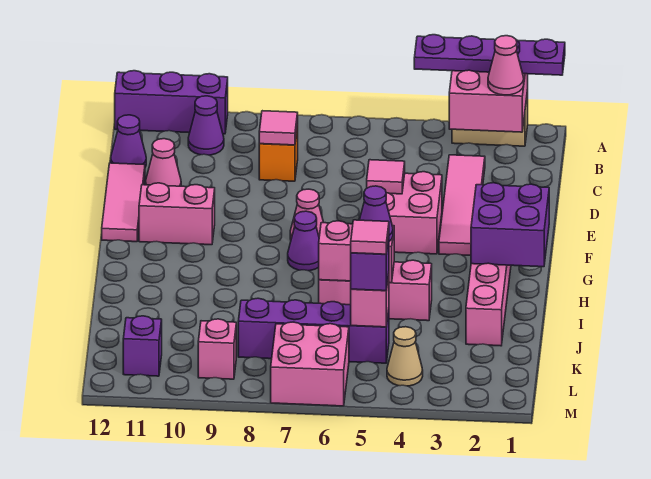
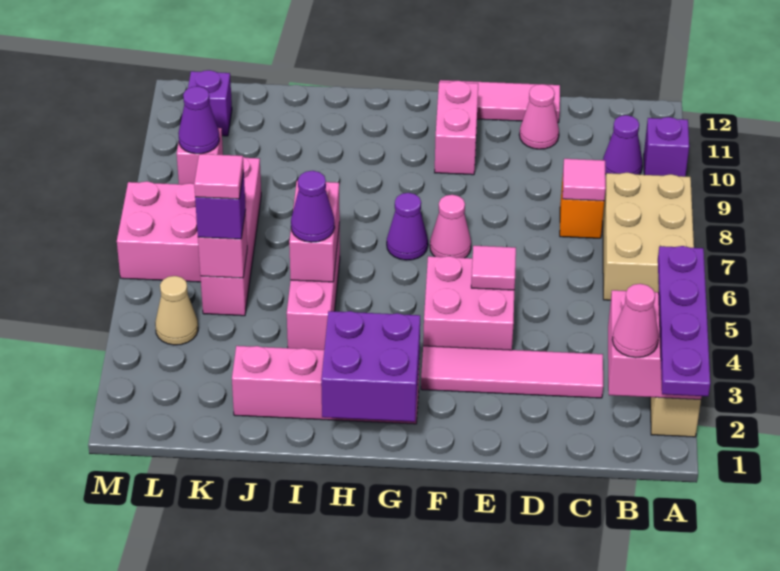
none -> tan brick A6:B8 level 1
purple brick A10:A12 level 1 -> purple brick A10 level 1
purple cone C12 level 1 -> purple cone L9 level 2
purple brick K5:K8 level 1 -> pink brick K5:K8 level 1

